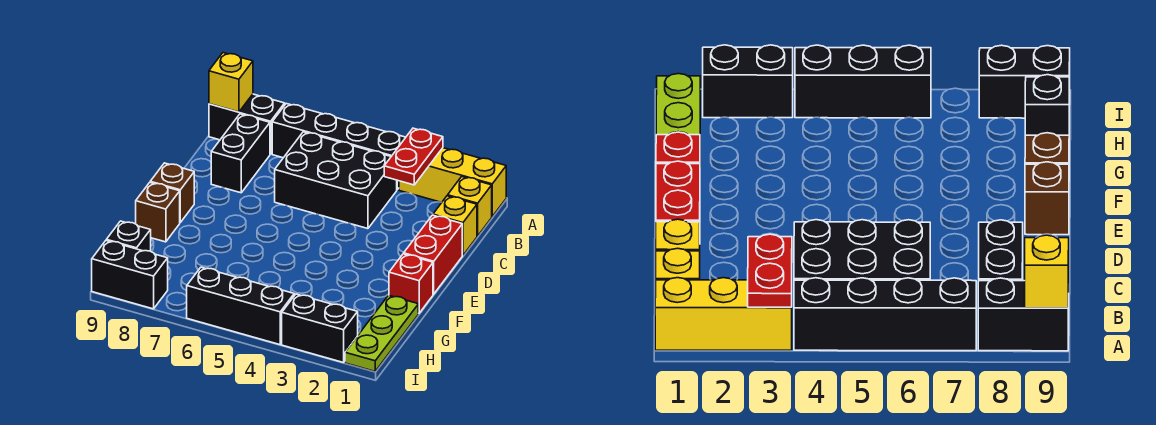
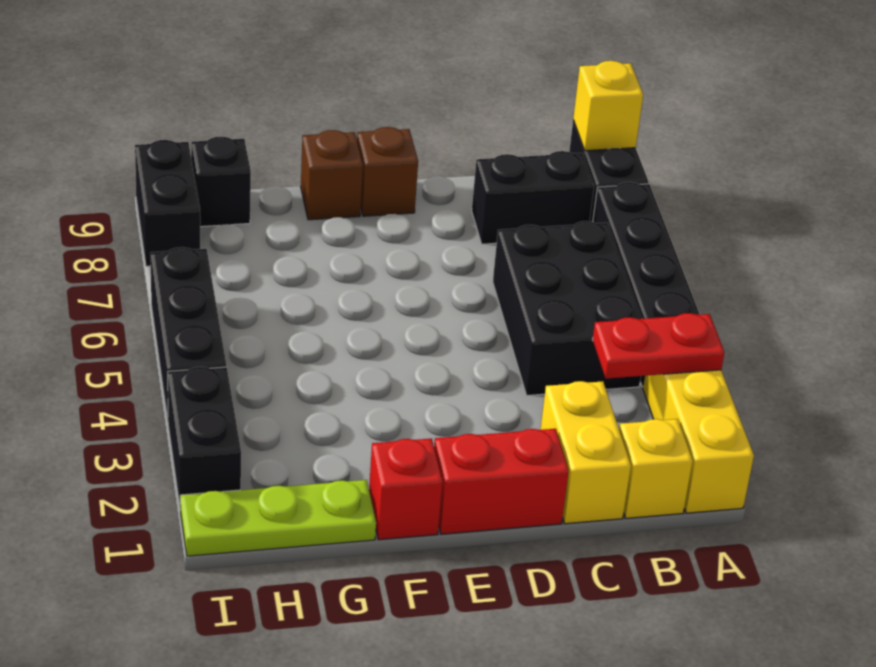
yellow brick C1 level 1 -> yellow brick C1:C2 level 1

